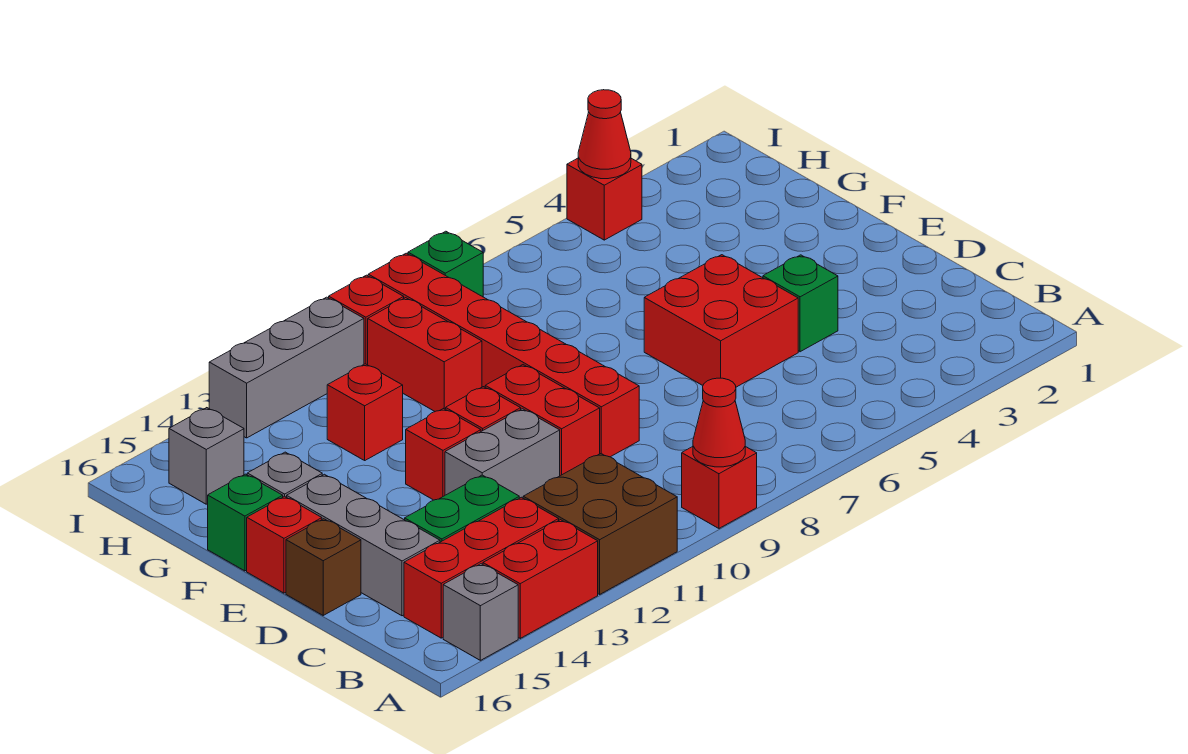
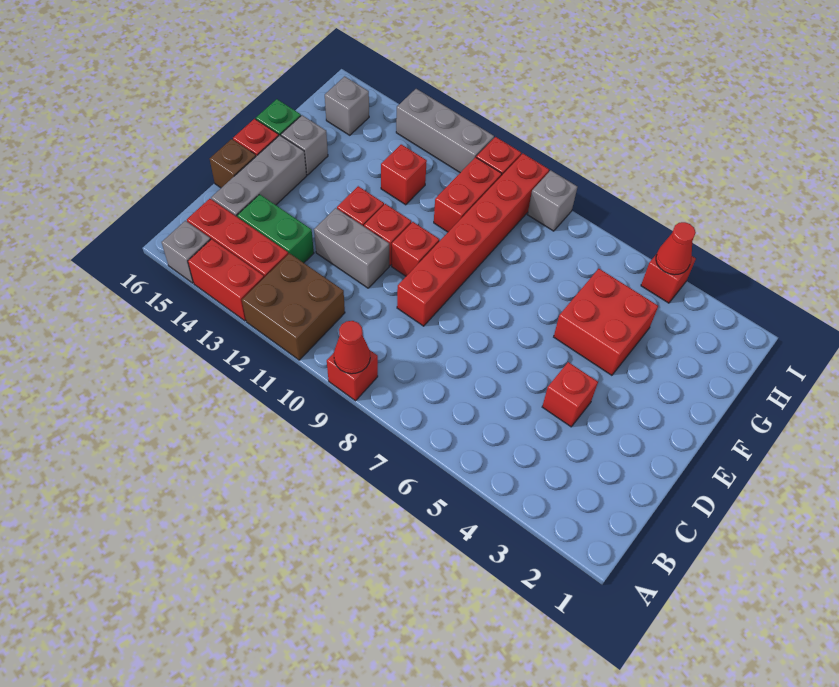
green brick D4 level 1 -> red brick D4 level 1
red brick D5:E6 level 1 -> red brick F4:G5 level 1
red brick D10:E10 level 1 -> red brick E10 level 1
green brick I8 level 1 -> grey brick I8 level 1

